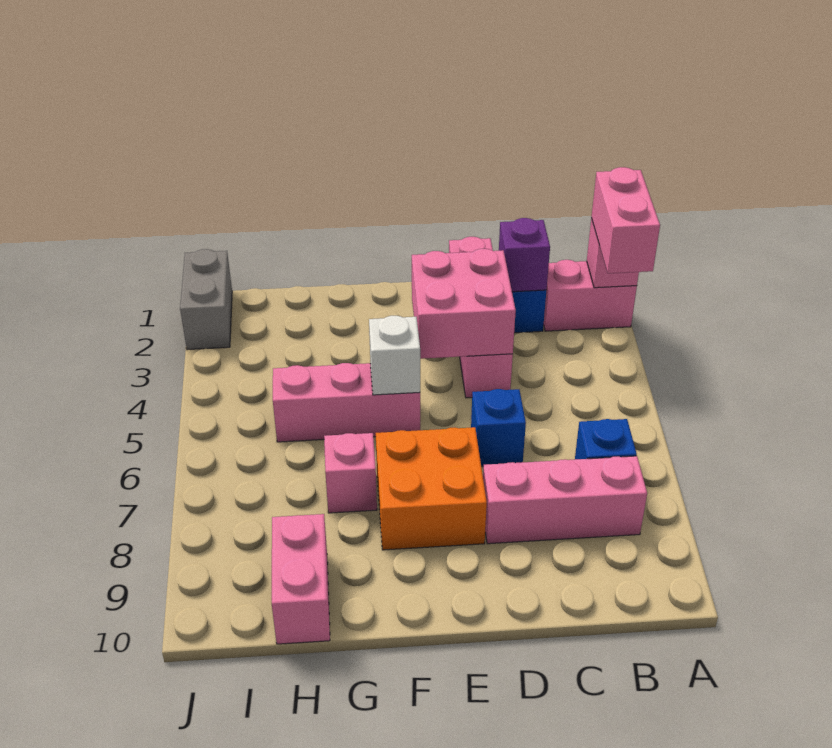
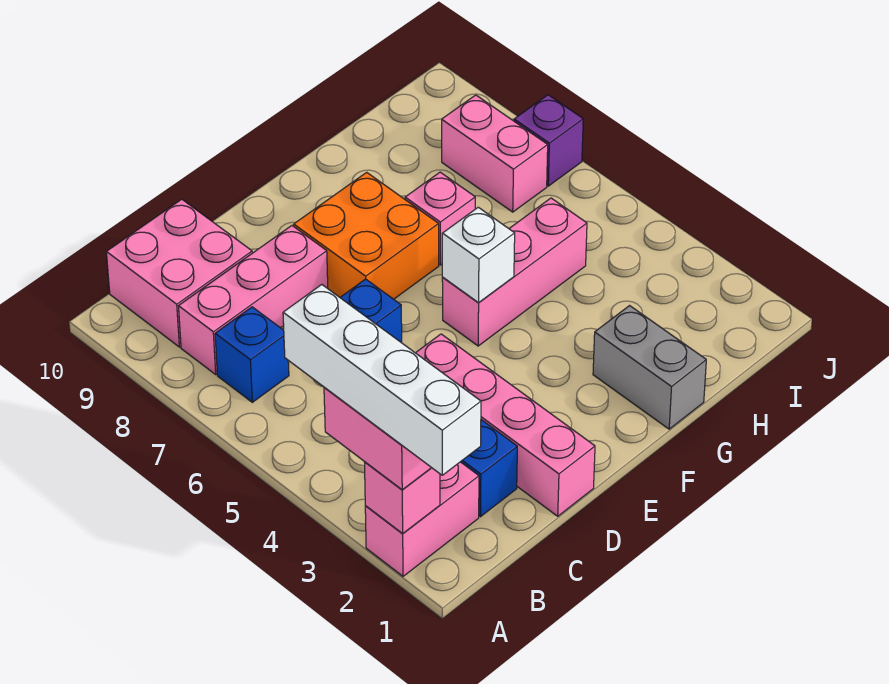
none -> white brick A1:A4 level 4
purple brick C2 level 2 -> purple brick J7 level 1
pink brick D3:E4 level 2 -> pink brick B9:C10 level 1
pink brick H9:H10 level 1 -> pink brick I7:I8 level 1
grey brick J1:J2 level 1 -> grey brick G1:G2 level 1

